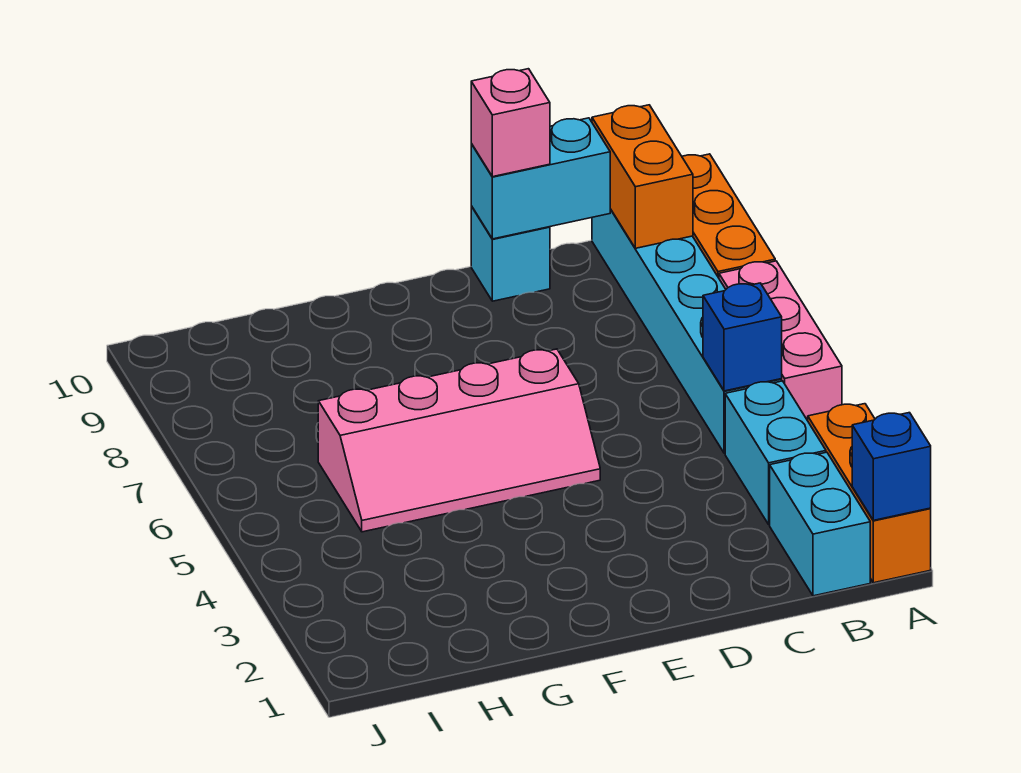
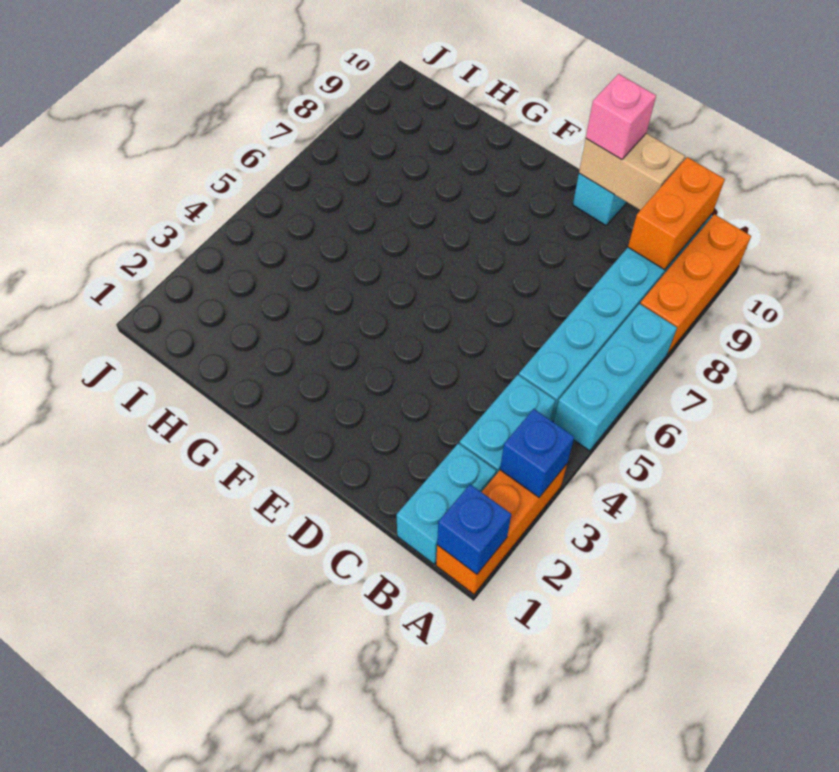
pink brick A5:A7 level 1 -> cyan brick A5:A7 level 1
blue brick B5 level 2 -> blue brick A3 level 2
cyan brick C10:D10 level 2 -> tan brick C10:D10 level 2
pink slope E5:H6 level 1 top 6 -> none

